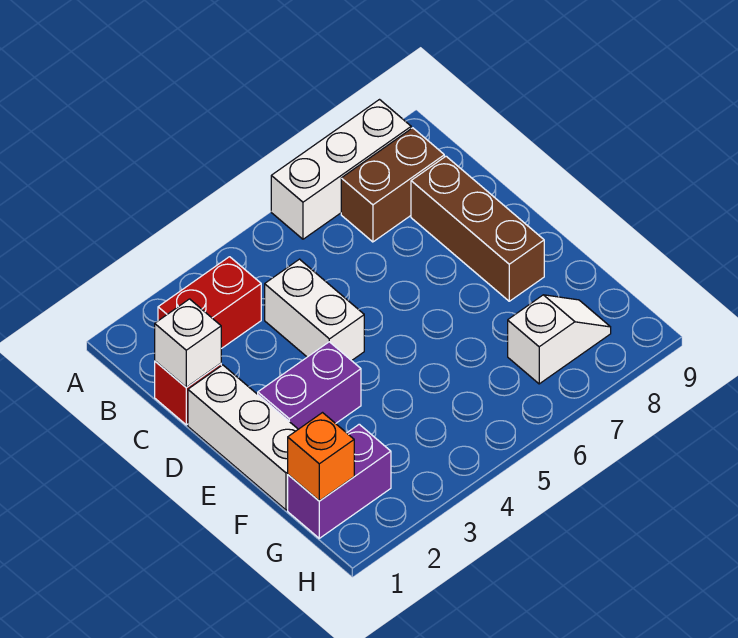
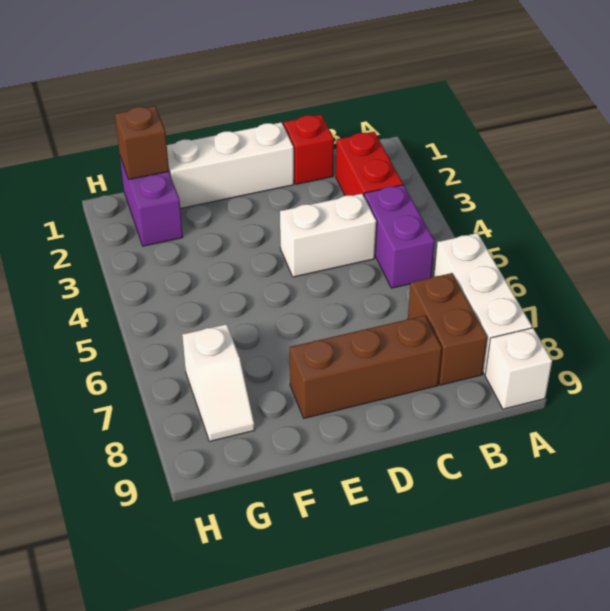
white brick C1 level 2 -> white brick A9 level 1
purple brick E2:E3 level 1 -> purple brick B4:B5 level 1
orange brick G1 level 2 -> brown brick G1 level 2

